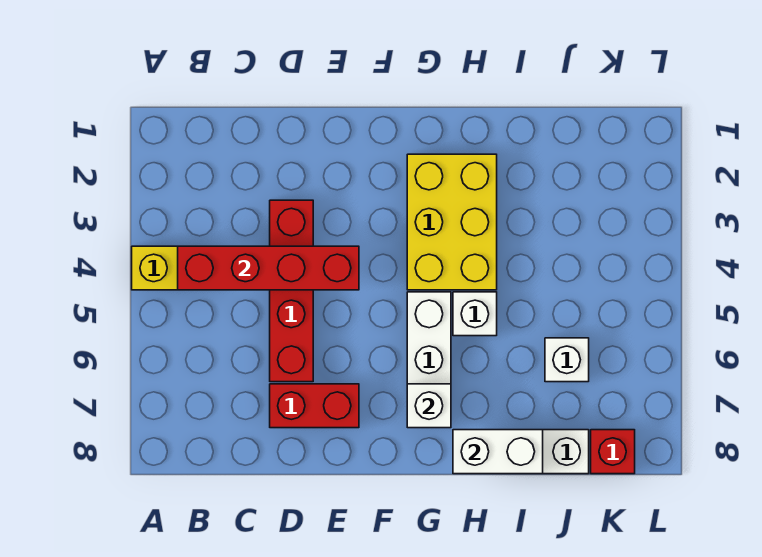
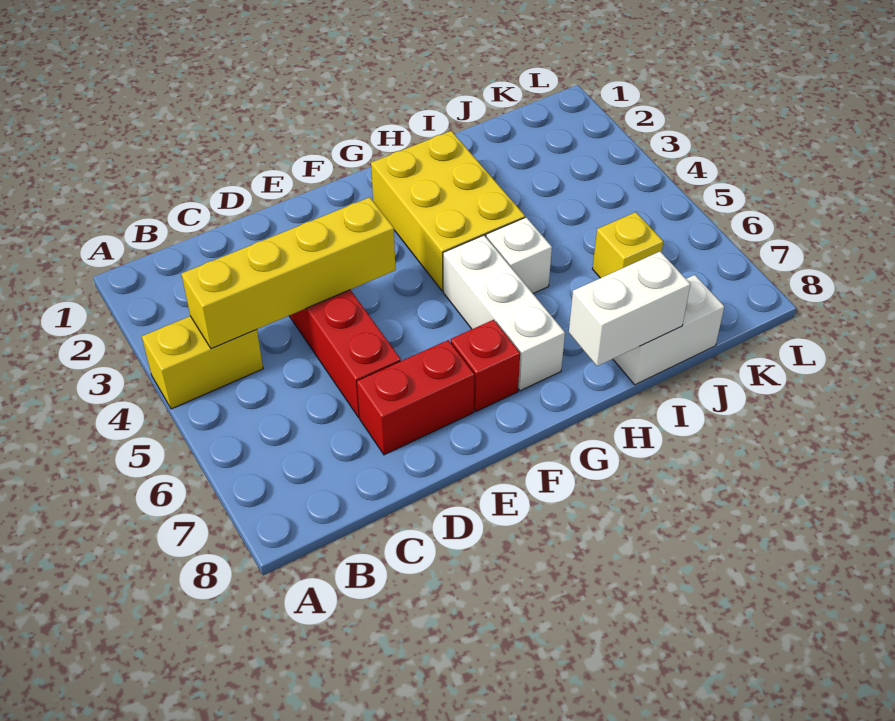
red brick B4:E4 level 2 -> yellow brick B4:E4 level 2
white brick G7 level 2 -> none
white brick J6 level 1 -> yellow brick J6 level 1
red brick K8 level 1 -> red brick F7 level 1

